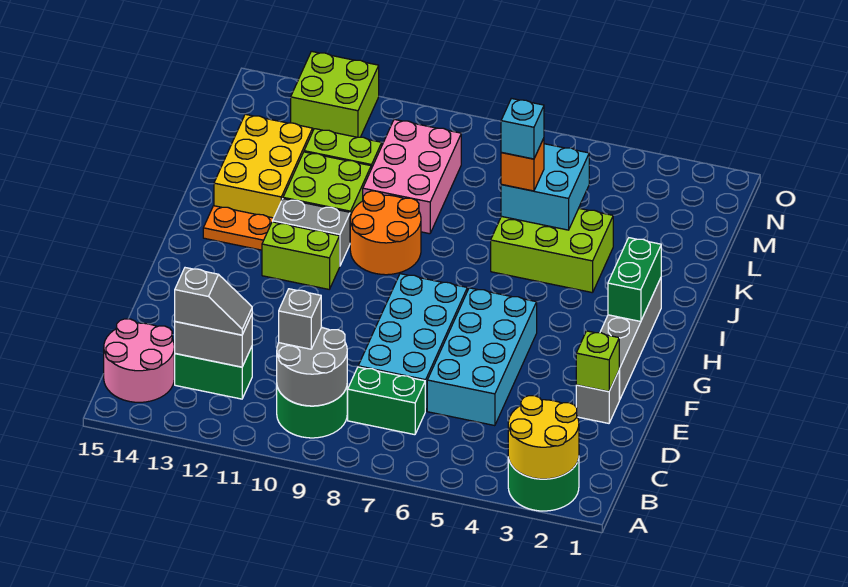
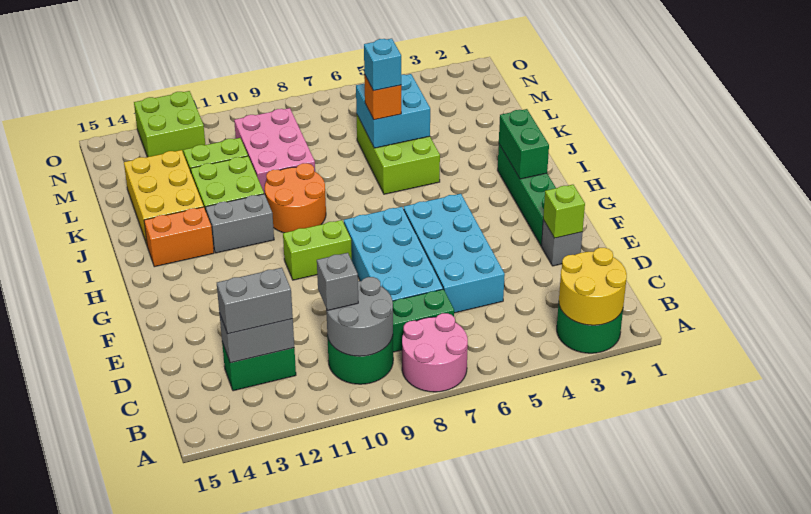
pink round brick B14:C15 level 1 -> pink round brick A7:B8 level 1
grey slope C12:C13 level 3 top 13 -> grey brick C12:C13 level 3
grey brick F2:I2 level 1 -> green brick F2:I2 level 1
lime brick H11:H12 level 1 -> lime brick G9:G10 level 1
orange plate I13:I14 level 1 -> orange brick I13:I14 level 1
lime brick J4:K6 level 1 -> lime brick J5:L6 level 1

